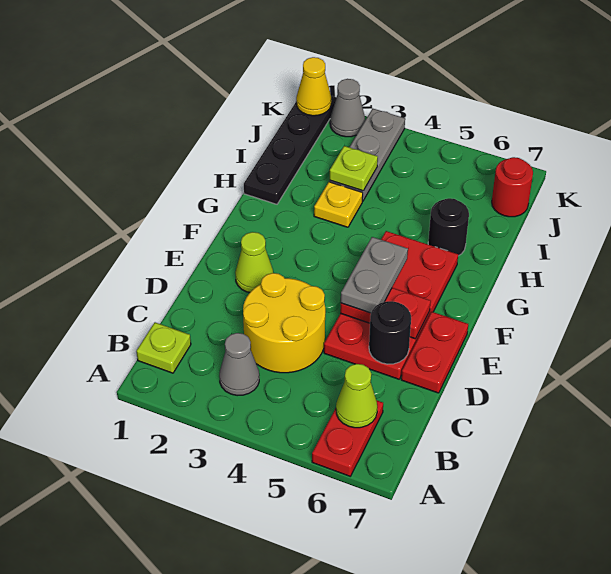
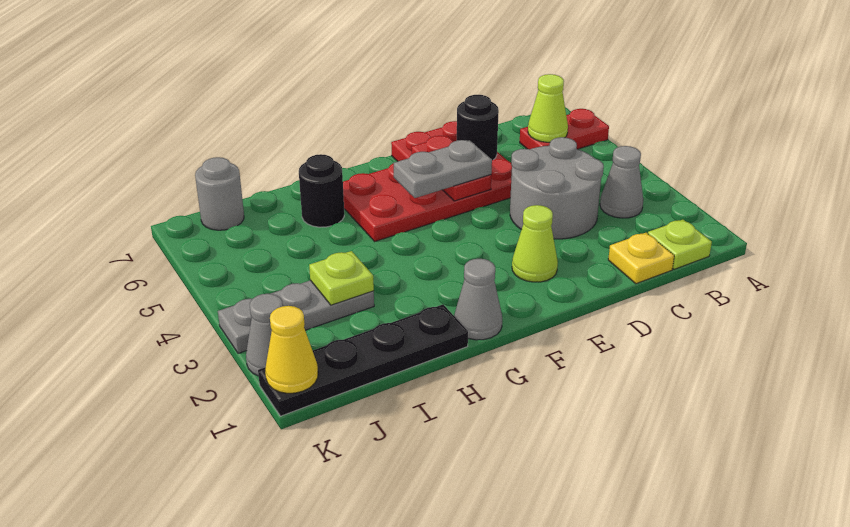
yellow round brick C3:D4 level 1 -> grey round brick C3:D4 level 1
none -> grey cone G1 level 1
yellow plate H3 level 1 -> yellow plate C1 level 1
red round brick J7 level 1 -> grey round brick J7 level 1

